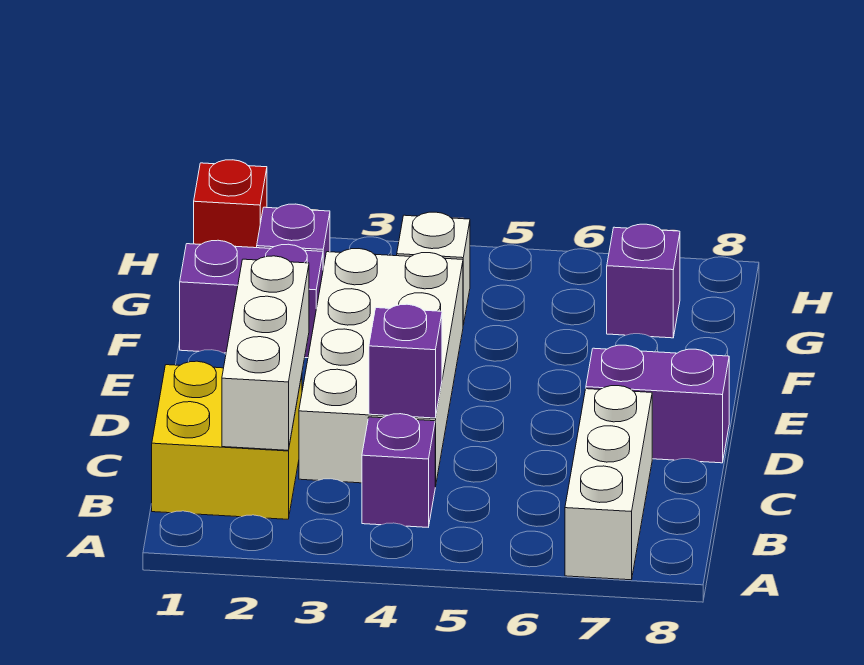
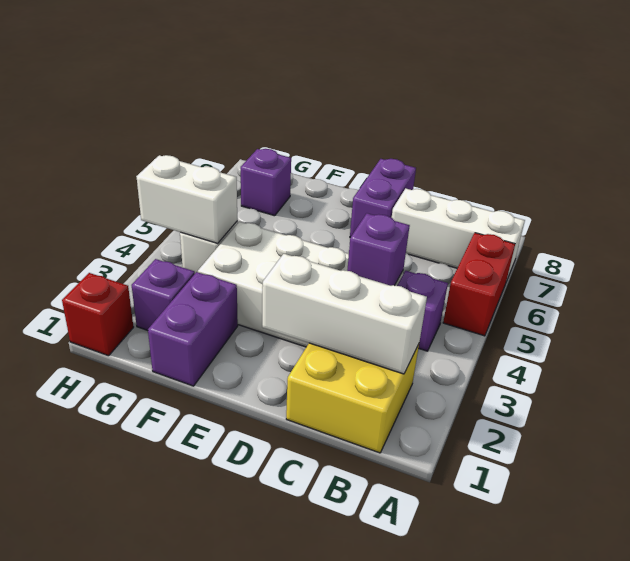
none -> red brick A5:A6 level 1
none -> white brick G4:H4 level 2

